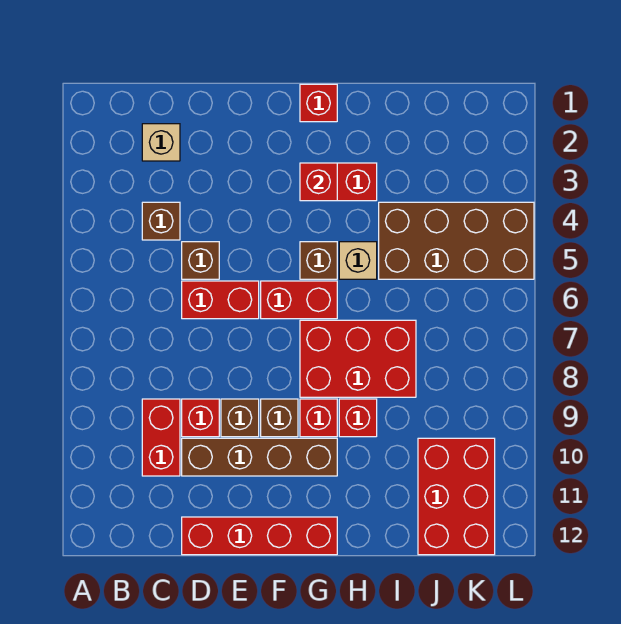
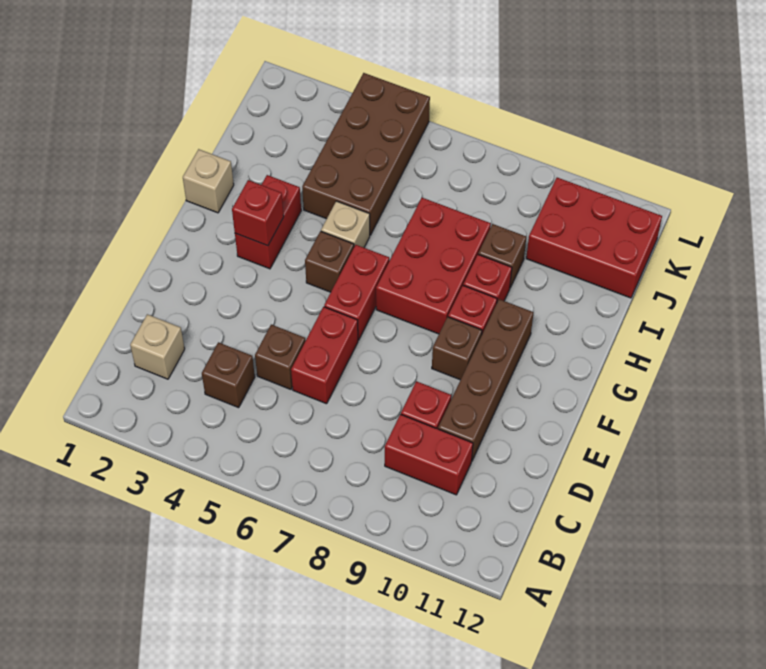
red brick D12:G12 level 1 -> none
brown brick E9 level 1 -> brown brick I9 level 1
red brick G1 level 1 -> none
none -> tan brick H1 level 1

